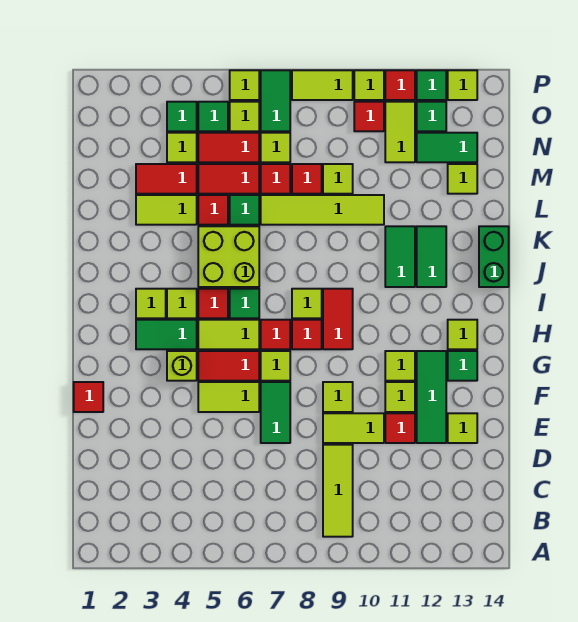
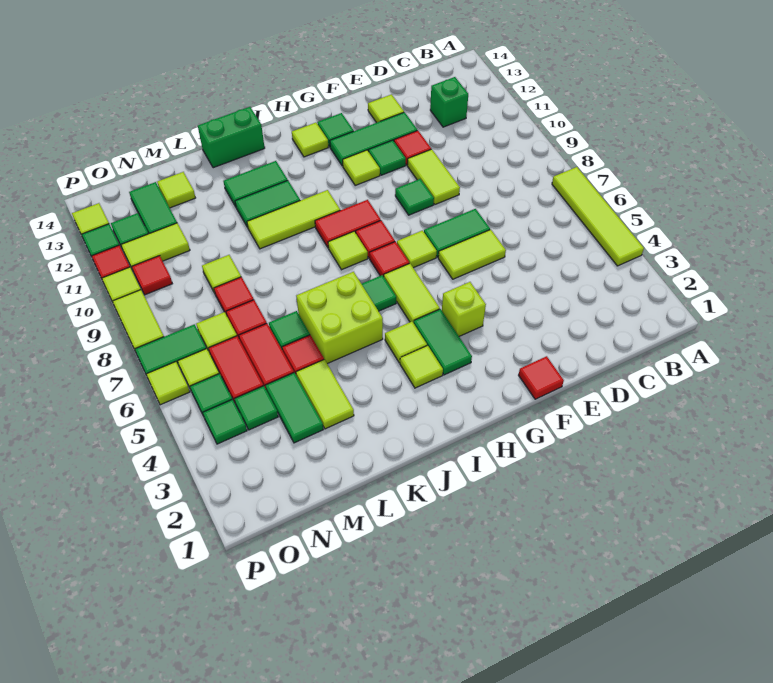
lime tile B9:D9 level 1 -> lime tile I10:K10 level 1
none -> green brick C12 level 1
lime tile F5:F6 level 1 -> lime tile E6:F6 level 1
lime tile F9 level 1 -> green tile F9 level 1
lime tile F11 level 1 -> green tile F11 level 1
red tile G5:G6 level 1 -> none
red tile I5 level 1 -> none
lime tile L7:L10 level 1 -> lime tile A4:A7 level 1
red tile M3:M4 level 1 -> green tile M3:M4 level 1
lime tile N4 level 1 -> green tile N4 level 1

